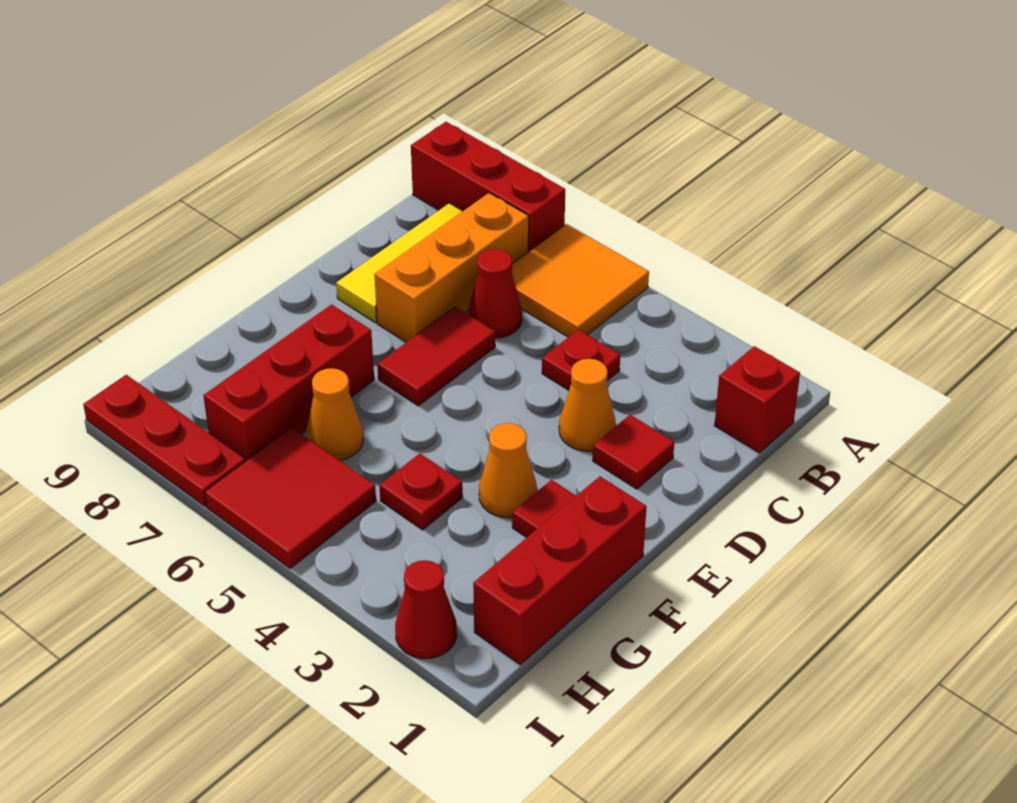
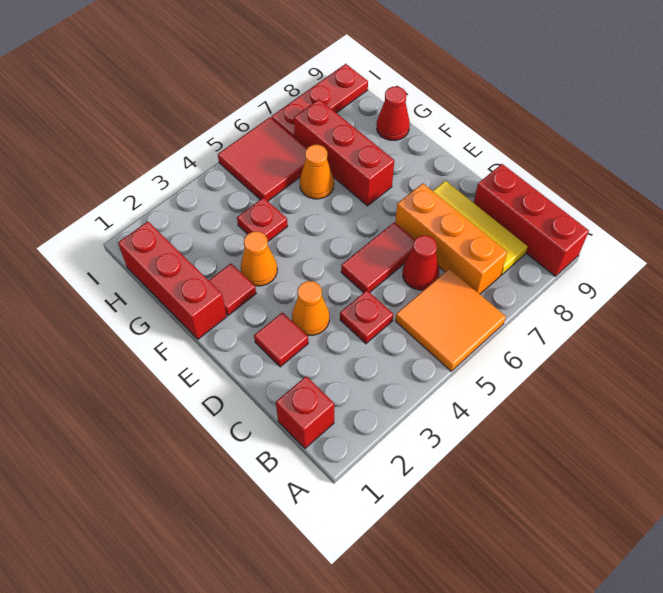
red brick A7:A9 level 1 -> red brick A9:C9 level 1
red tile D6:E6 level 1 -> red tile D5:D6 level 1
red cone I2 level 1 -> red cone G9 level 1

